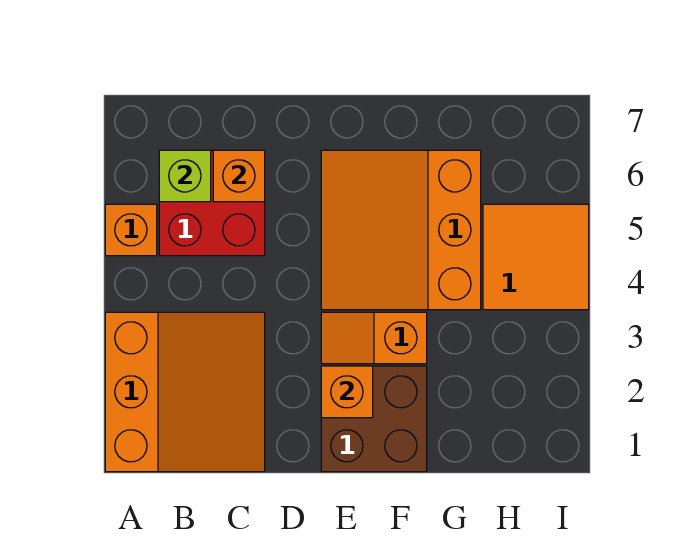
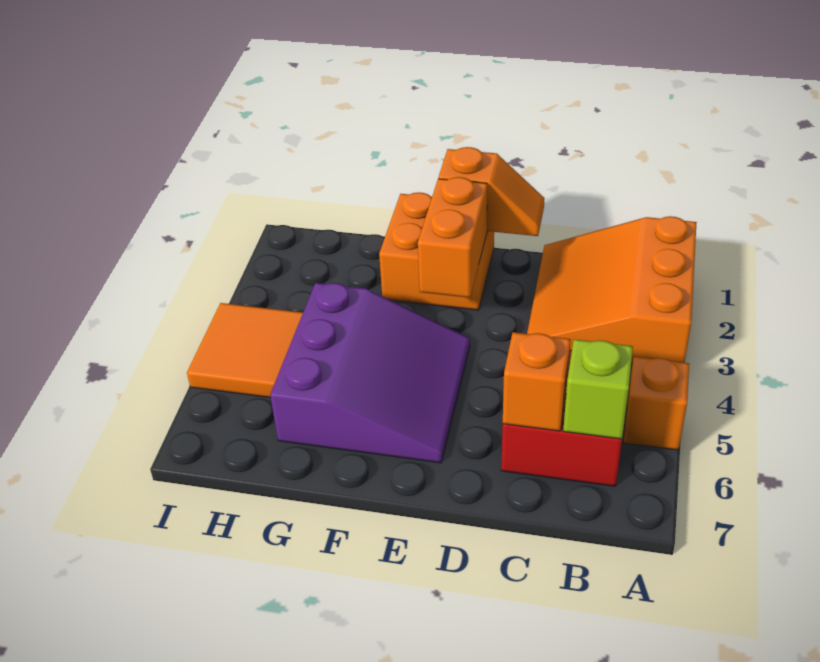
brown brick E1:F2 level 1 -> orange brick E1:F2 level 1
orange brick E2 level 2 -> orange brick E2:E3 level 2
orange slope E3:F3 level 1 top F -> orange slope D1:E1 level 2 top E
orange slope E4:G6 level 1 top G -> purple slope E4:G6 level 1 top G

